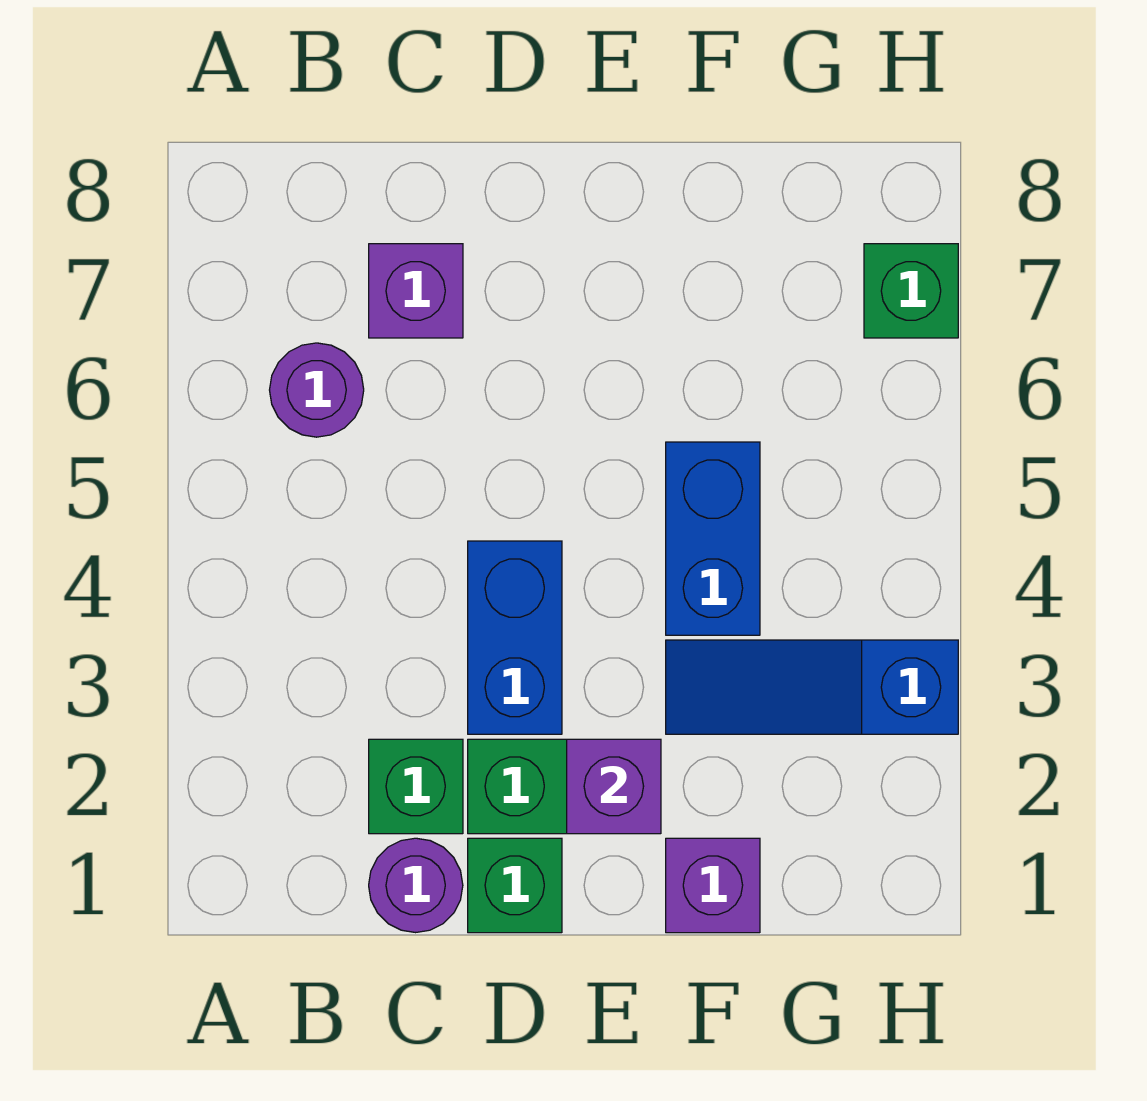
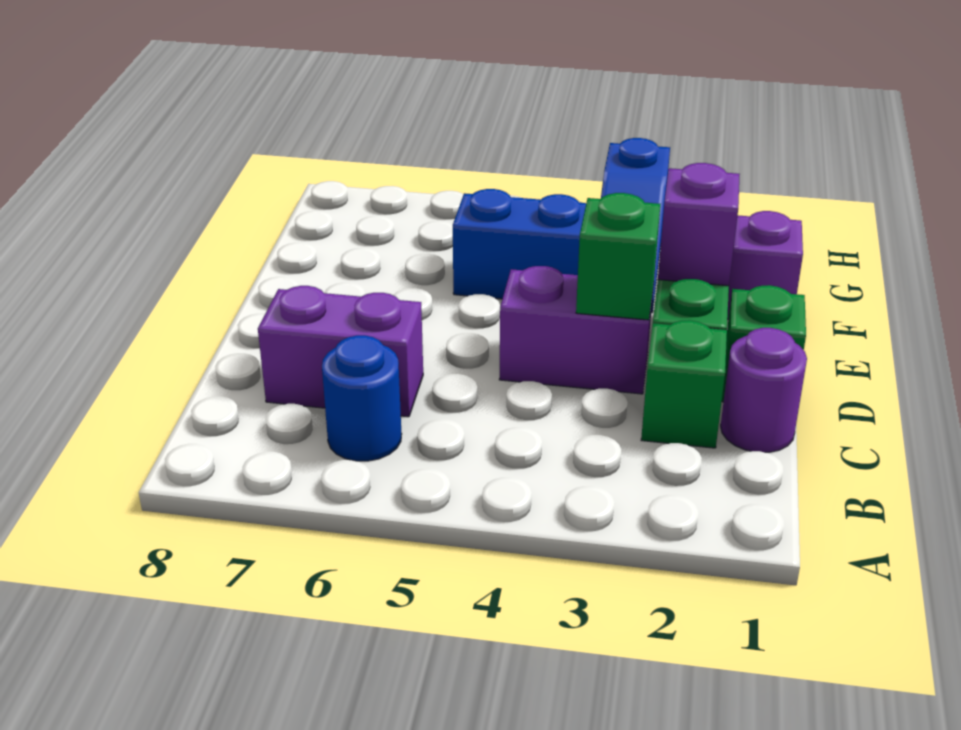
purple round brick B6 level 1 -> blue round brick B6 level 1
purple brick C7 level 1 -> purple brick C6:C7 level 1
blue brick D3:D4 level 1 -> purple brick D3:D4 level 1
green brick H7 level 1 -> green brick D3 level 2

